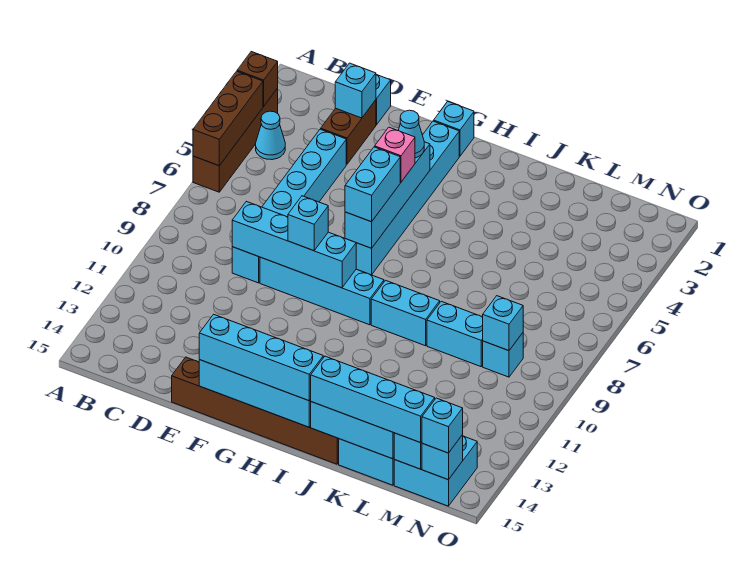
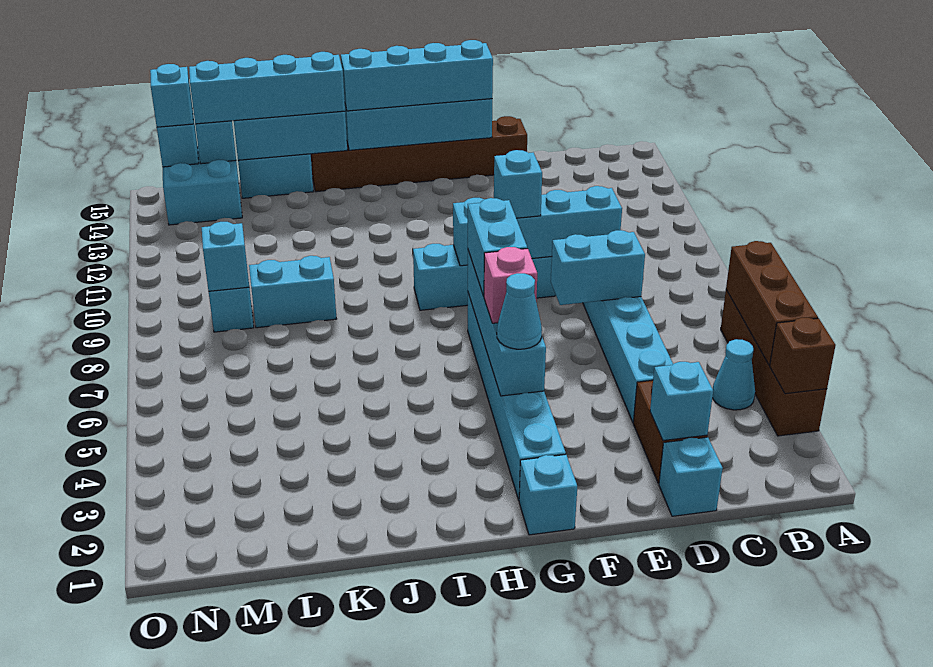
cyan brick I9:J9 level 1 -> cyan brick D7:E7 level 2

